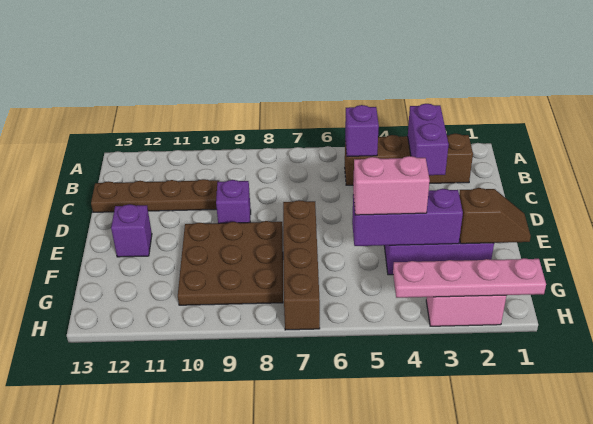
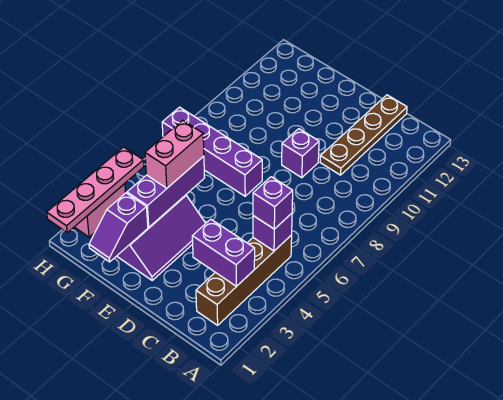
brown brick E7:H7 level 1 -> purple brick E7:H7 level 1
brown plate E8:G10 level 1 -> none
purple brick E12 level 1 -> purple brick B5 level 3
brown slope F1:F2 level 2 top 2 -> purple slope F1:F2 level 2 top 2

